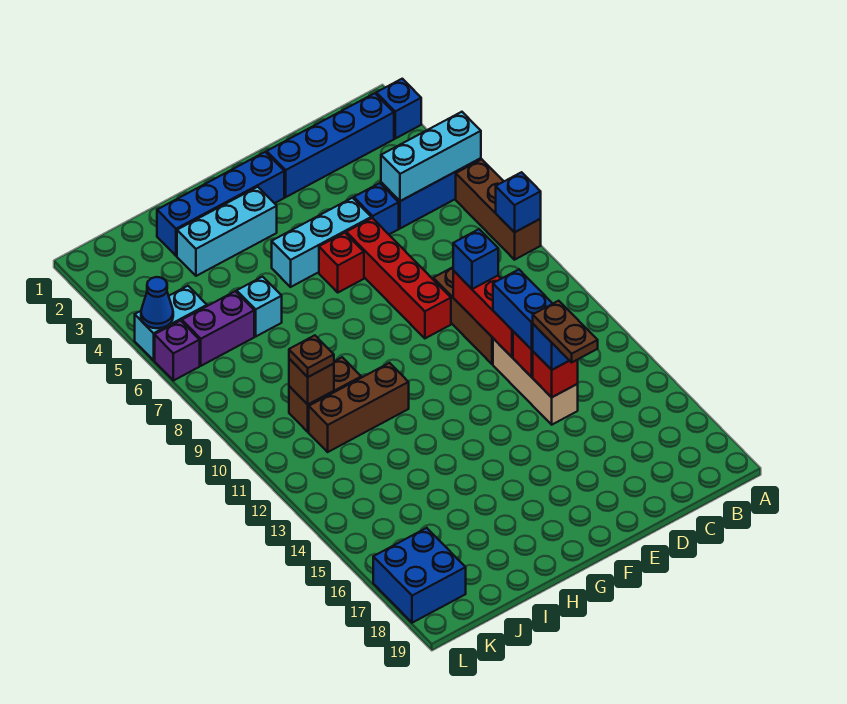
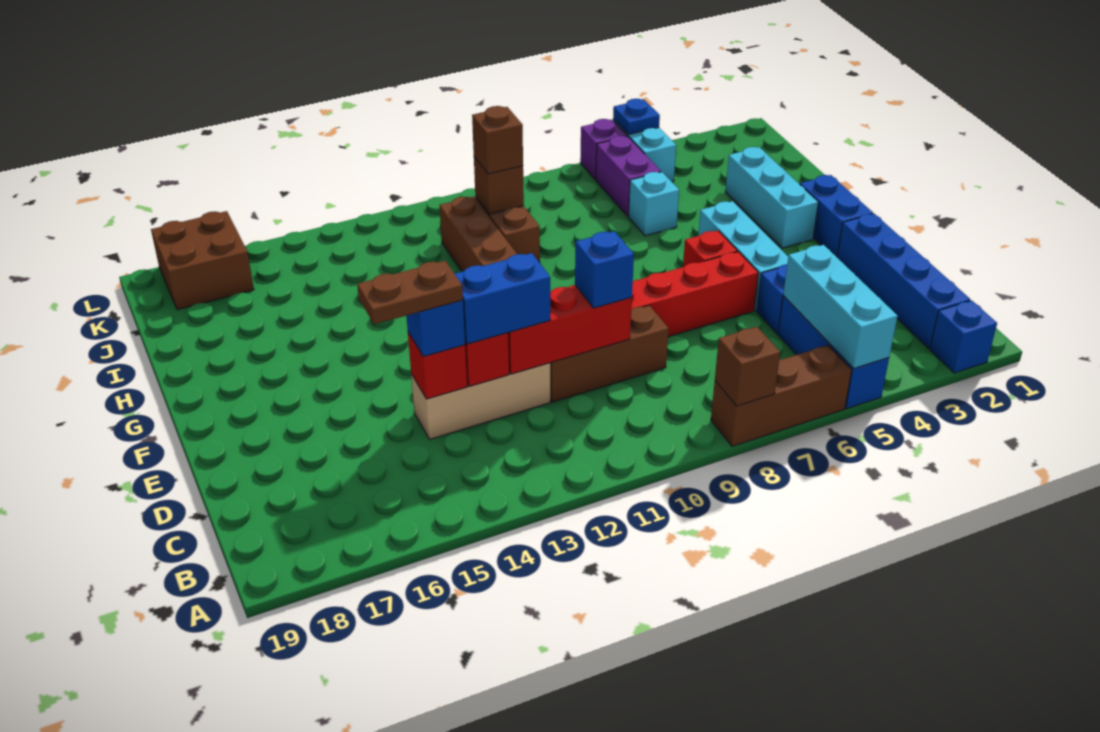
blue brick A8 level 2 -> brown brick A8 level 2
blue brick F2:I2 level 1 -> blue brick F2:G2 level 1
brown plate J10 level 3 -> brown brick J10 level 3
blue brick K17:L18 level 1 -> brown brick K17:L18 level 1
blue cone L5 level 2 -> blue plate L5 level 2

